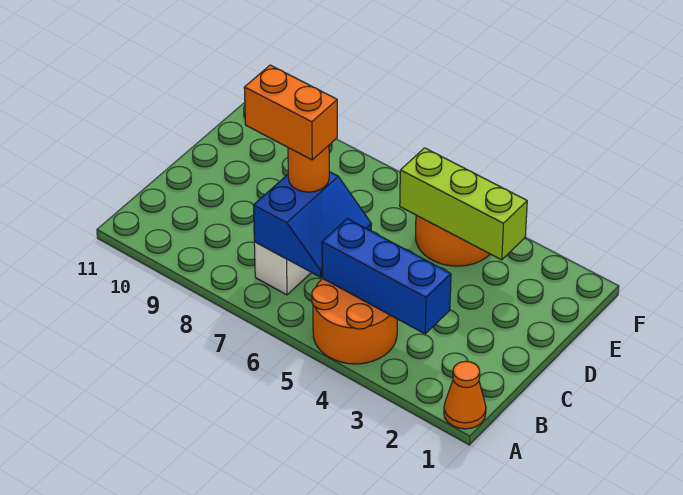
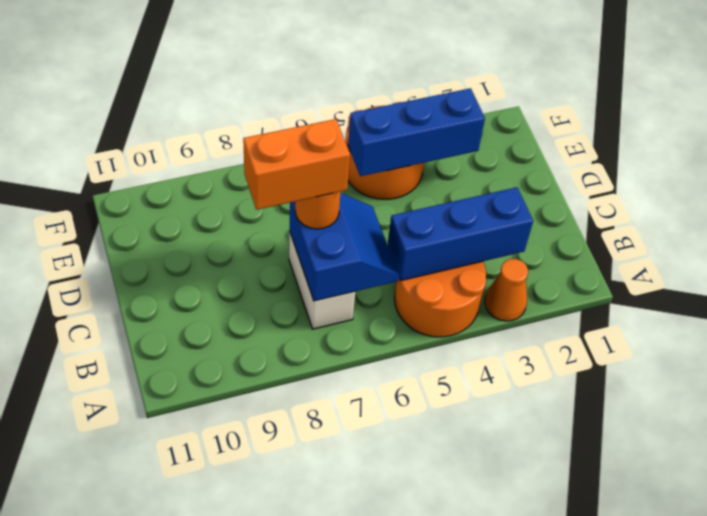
orange cone A1 level 1 -> orange cone A3 level 1
lime brick E3:E5 level 2 -> blue brick E3:E5 level 2

